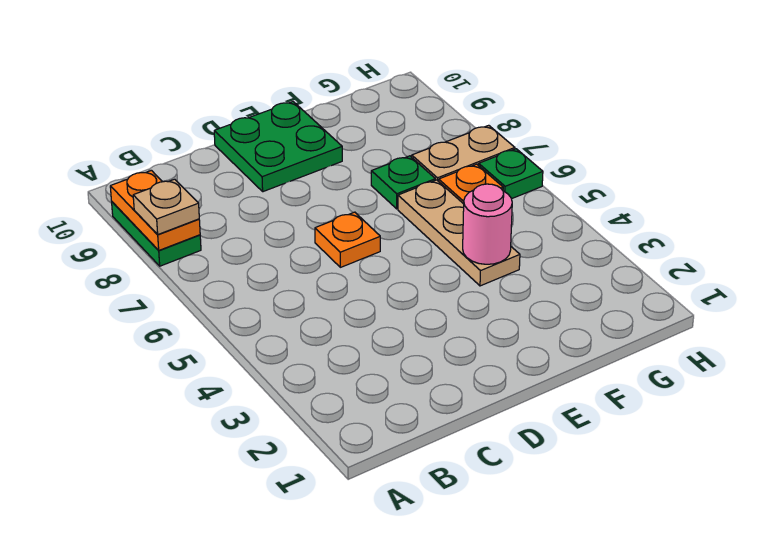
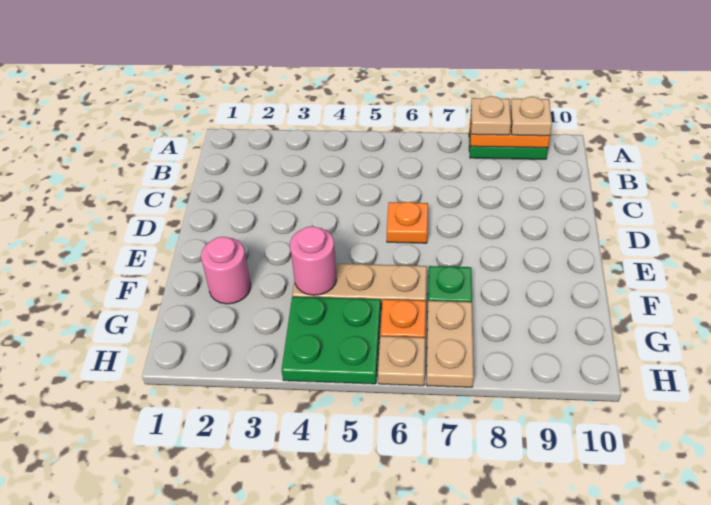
none -> tan plate A9 level 3
green plate D9:E10 level 1 -> green plate G4:H5 level 1
none -> pink round brick F2 level 1
green plate H6 level 1 -> tan plate H6 level 1

